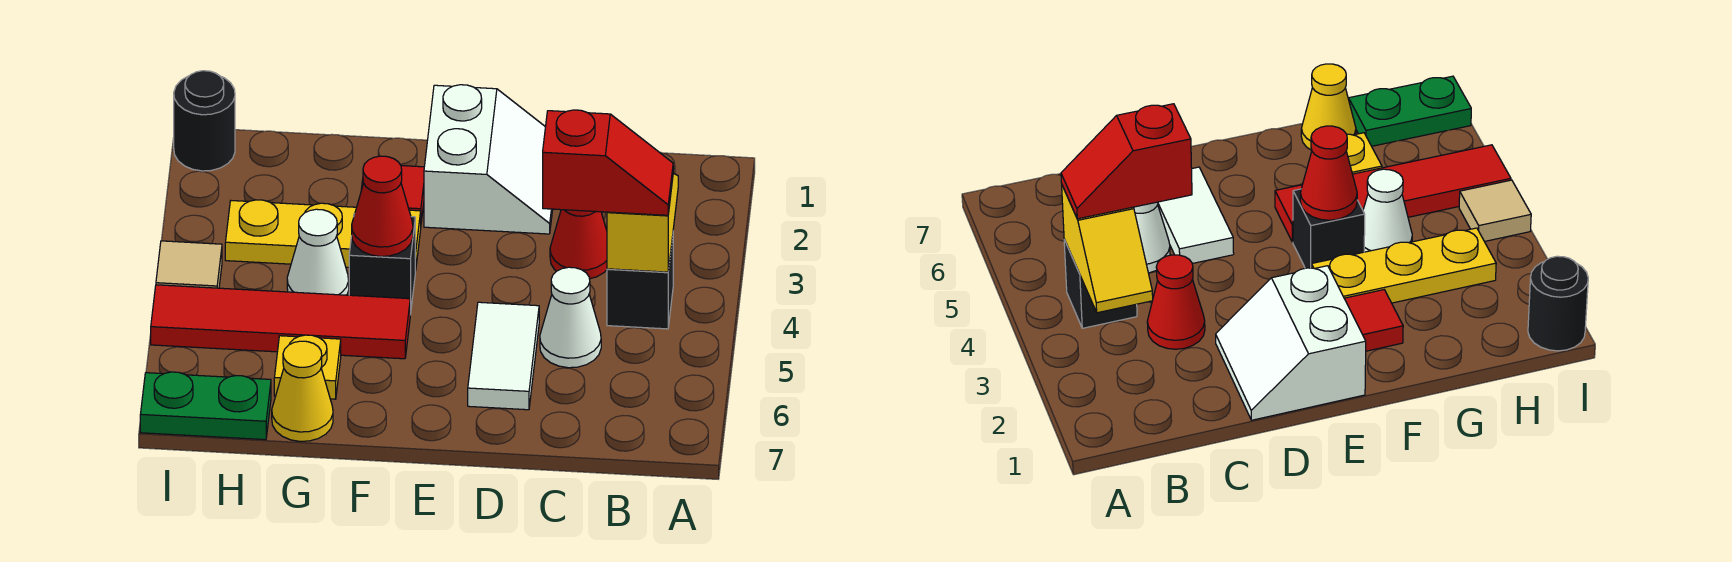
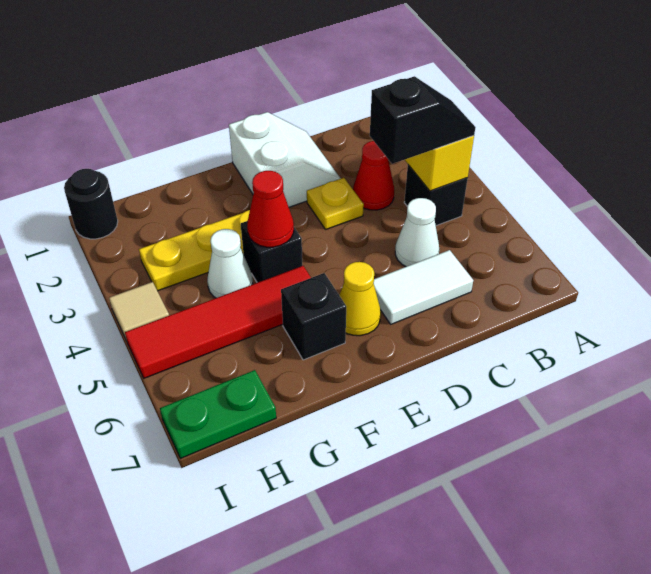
red slope B4:C4 level 3 top C -> black slope B4:C4 level 3 top C
white tile D5:D6 level 1 -> white tile C6:D6 level 1
red tile F2 level 1 -> none
none -> black brick F6 level 1
yellow plate G6 level 1 -> yellow plate D3 level 1
yellow cone G7 level 1 -> yellow cone E6 level 1

